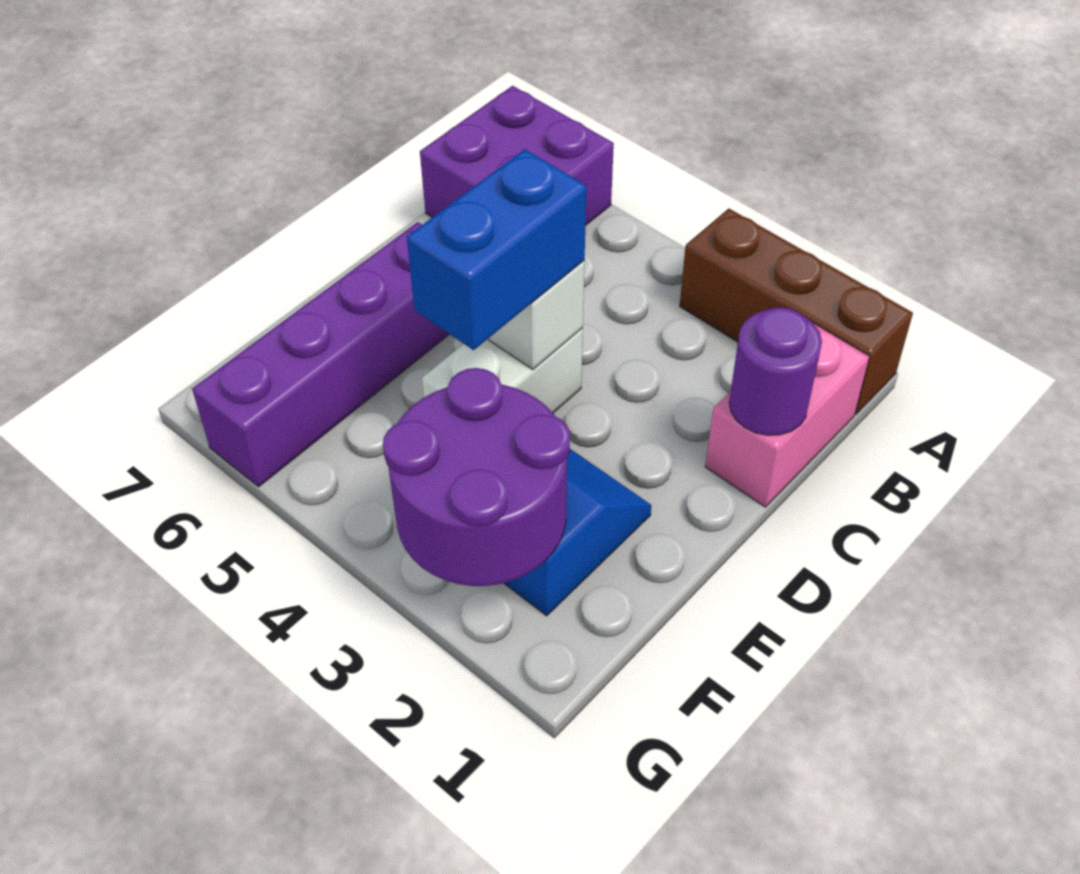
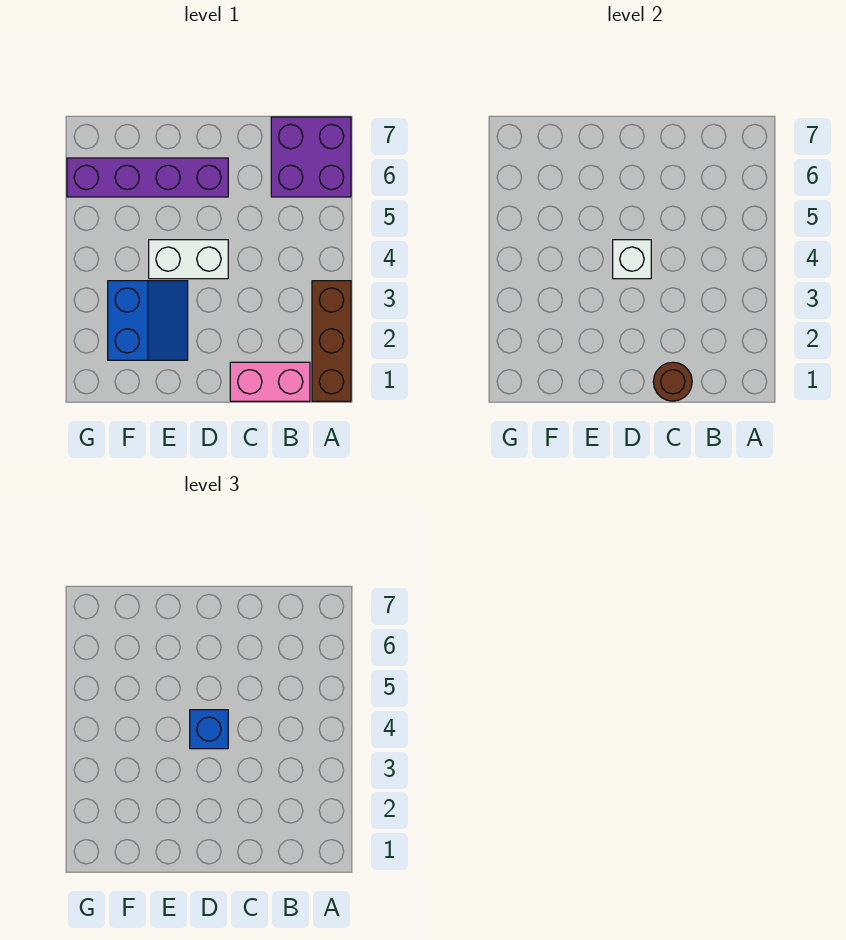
purple round brick C1 level 2 -> brown round brick C1 level 2
blue brick D4:E4 level 3 -> blue brick D4 level 3
purple round brick F2:G3 level 2 -> none

